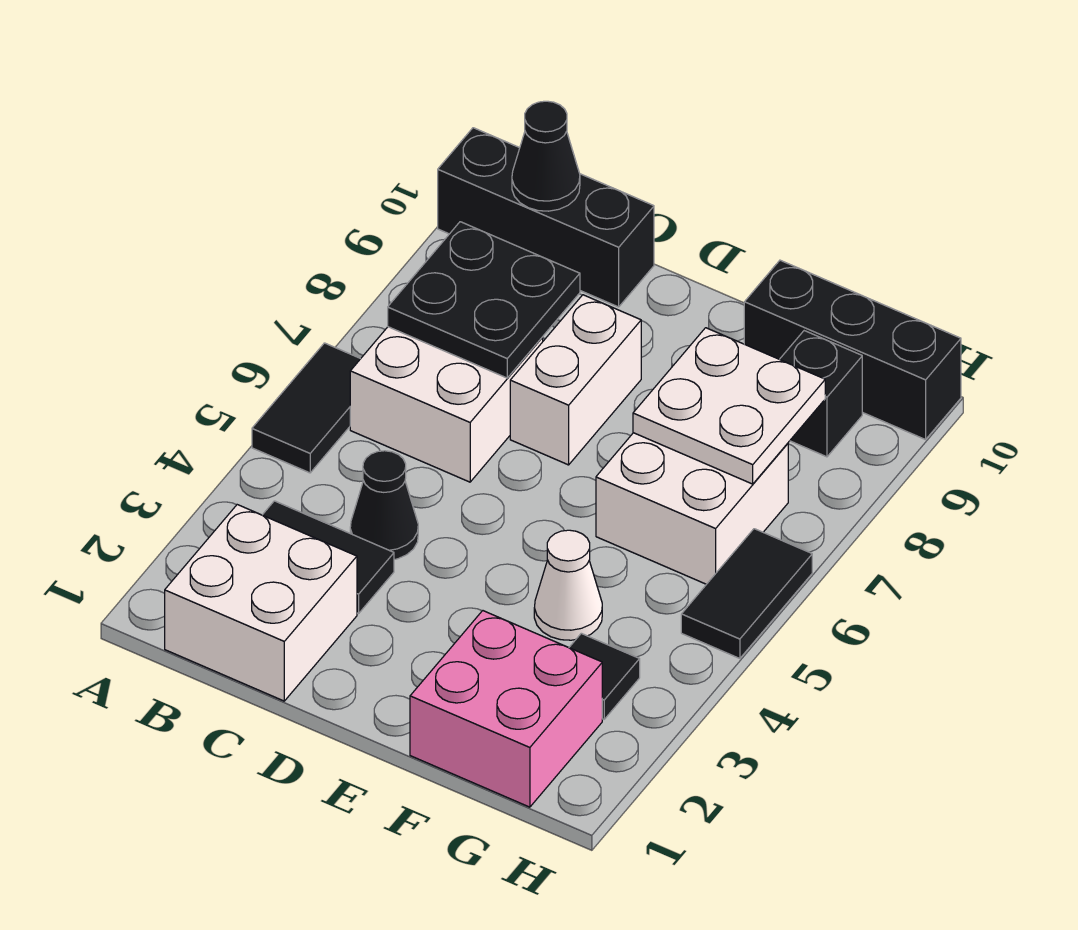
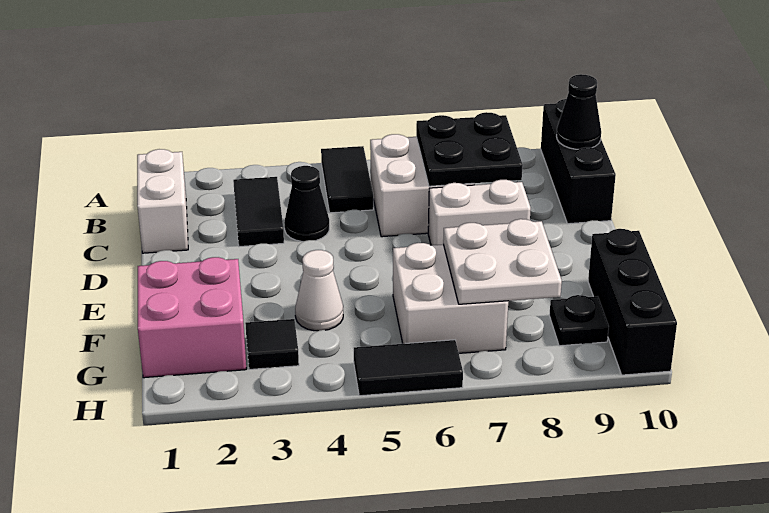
black tile A5:A6 level 1 -> black tile A5:B5 level 1
white brick B1:C2 level 1 -> white brick B1:C1 level 1
black brick G9 level 1 -> black plate G9 level 1

